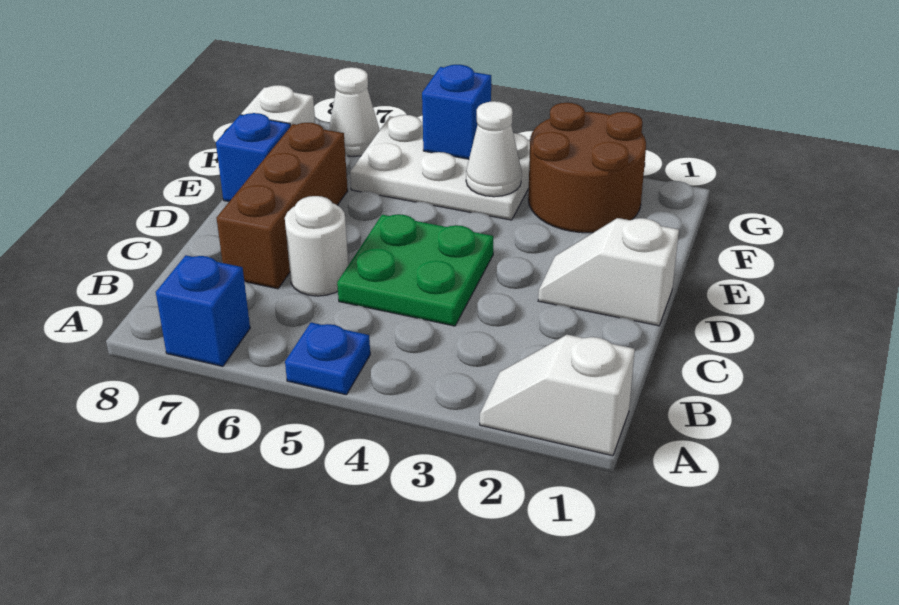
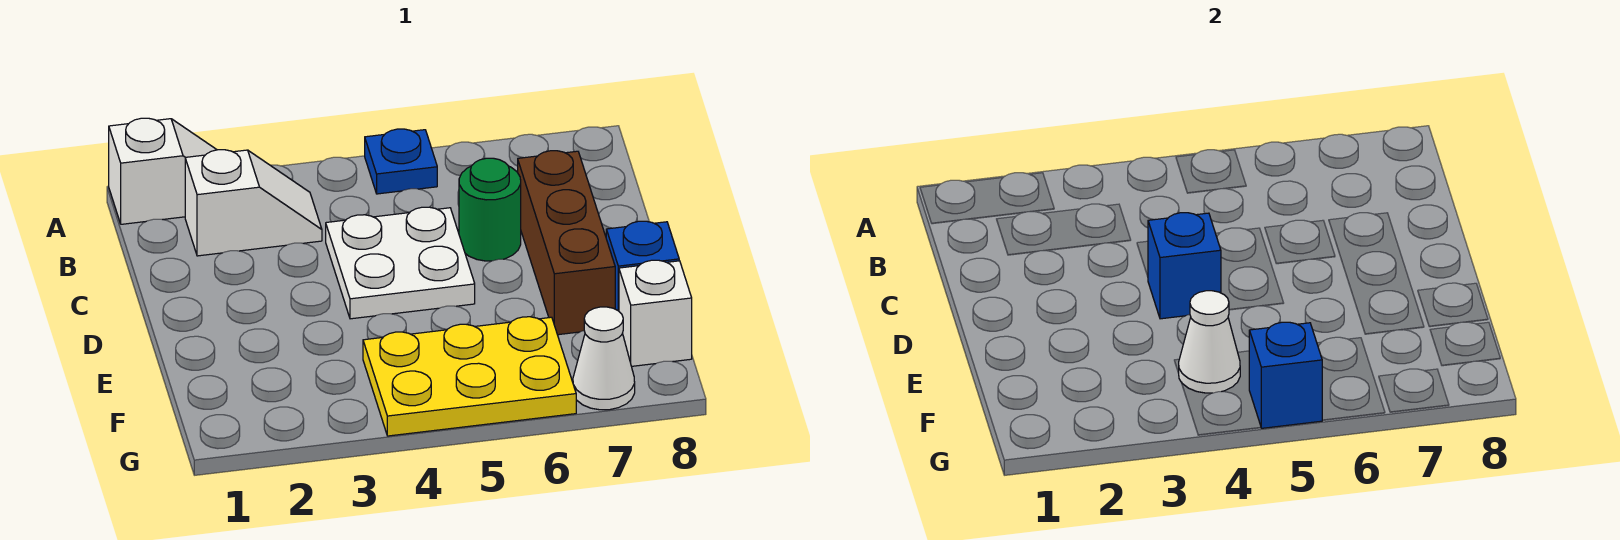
blue brick A7 level 1 -> blue brick D4 level 2
green plate C4:D5 level 1 -> white plate C4:D5 level 1
white round brick C6 level 1 -> green round brick C6 level 1
white slope D1:D2 level 1 top 1 -> white slope B2:B3 level 1 top 2
brown round brick F2:G3 level 1 -> none
white plate F4:G6 level 1 -> yellow plate F4:G6 level 1

